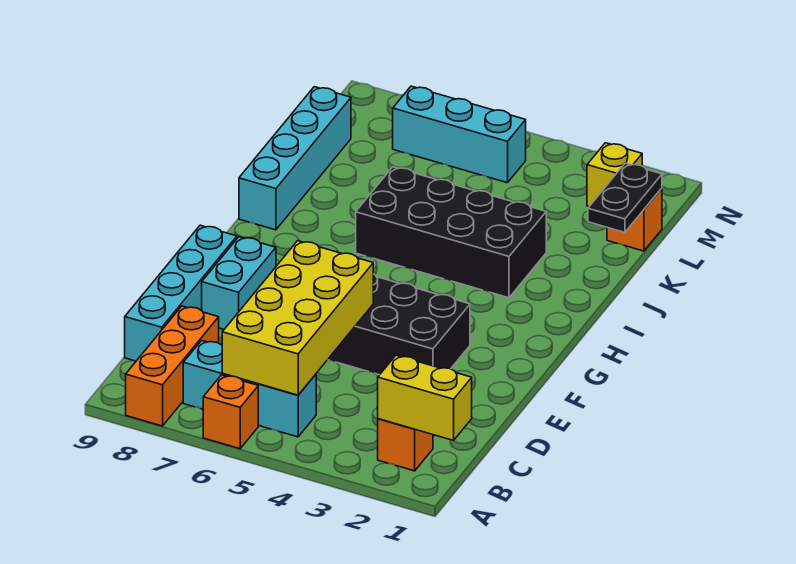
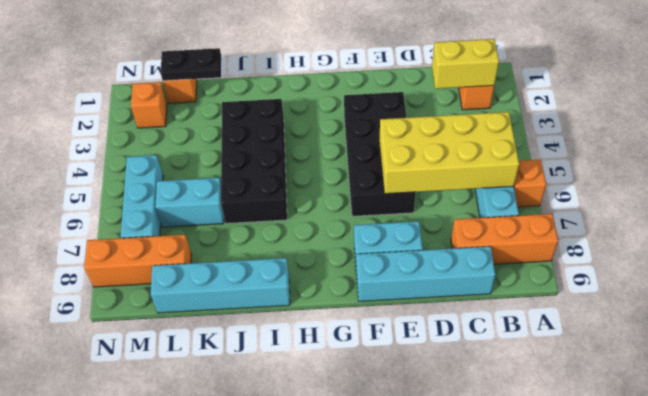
yellow brick B1:B2 level 2 -> yellow brick B2:C2 level 2
none -> cyan brick K6:L6 level 1
none -> orange brick L8:N8 level 1
yellow brick M2 level 1 -> orange brick M2 level 1

